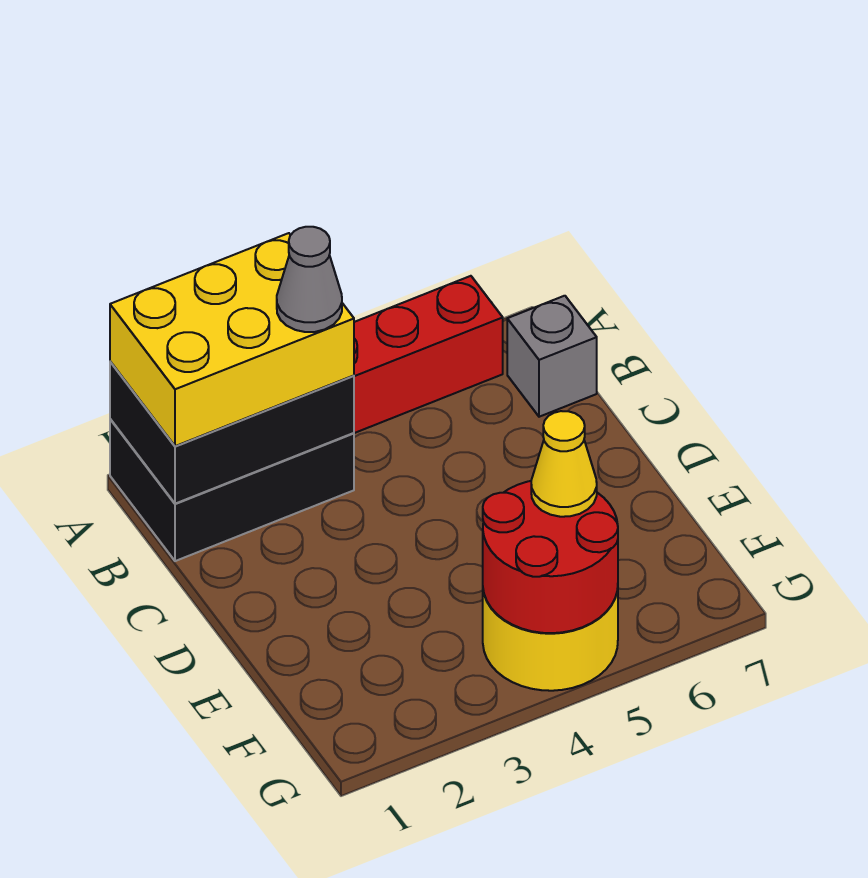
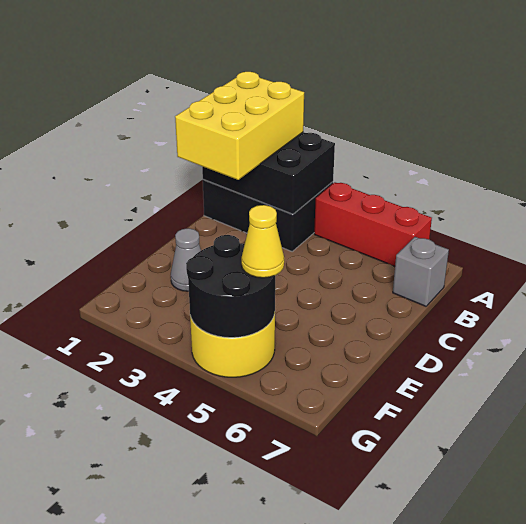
yellow brick A1:B3 level 3 -> yellow brick A1:C2 level 3
grey cone B3 level 4 -> grey cone E2 level 1
red round brick F4:G5 level 2 -> black round brick F4:G5 level 2

